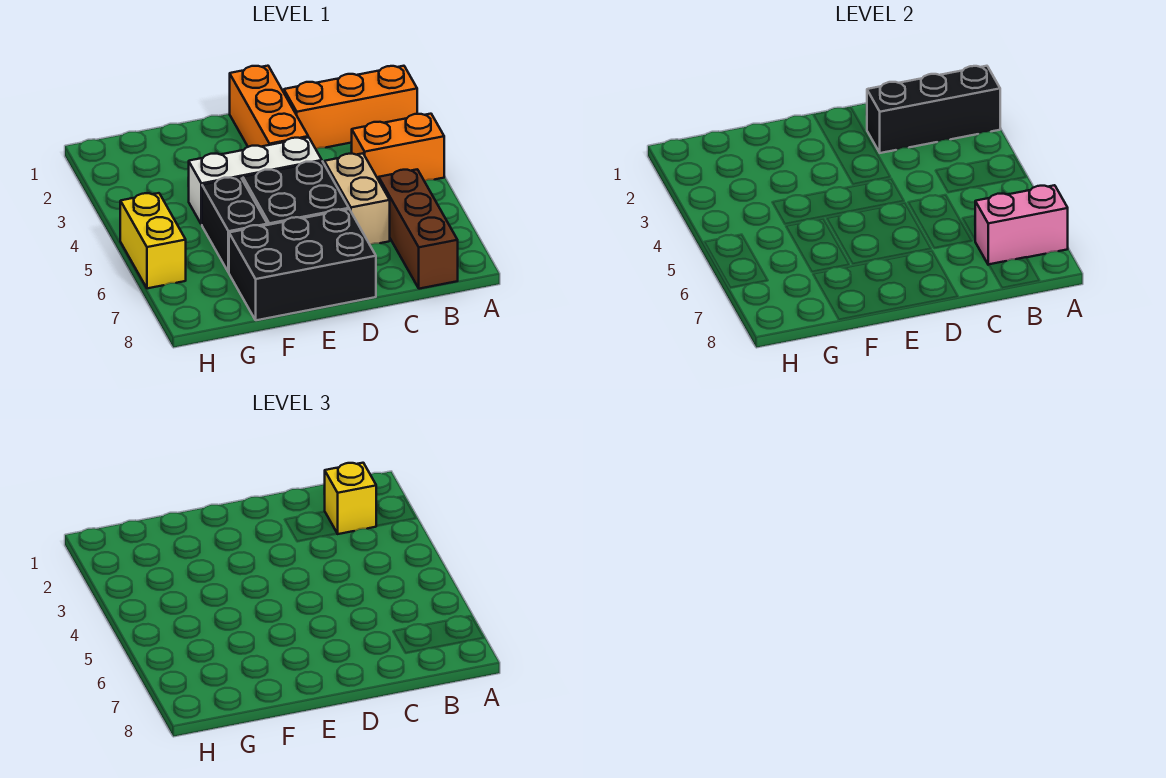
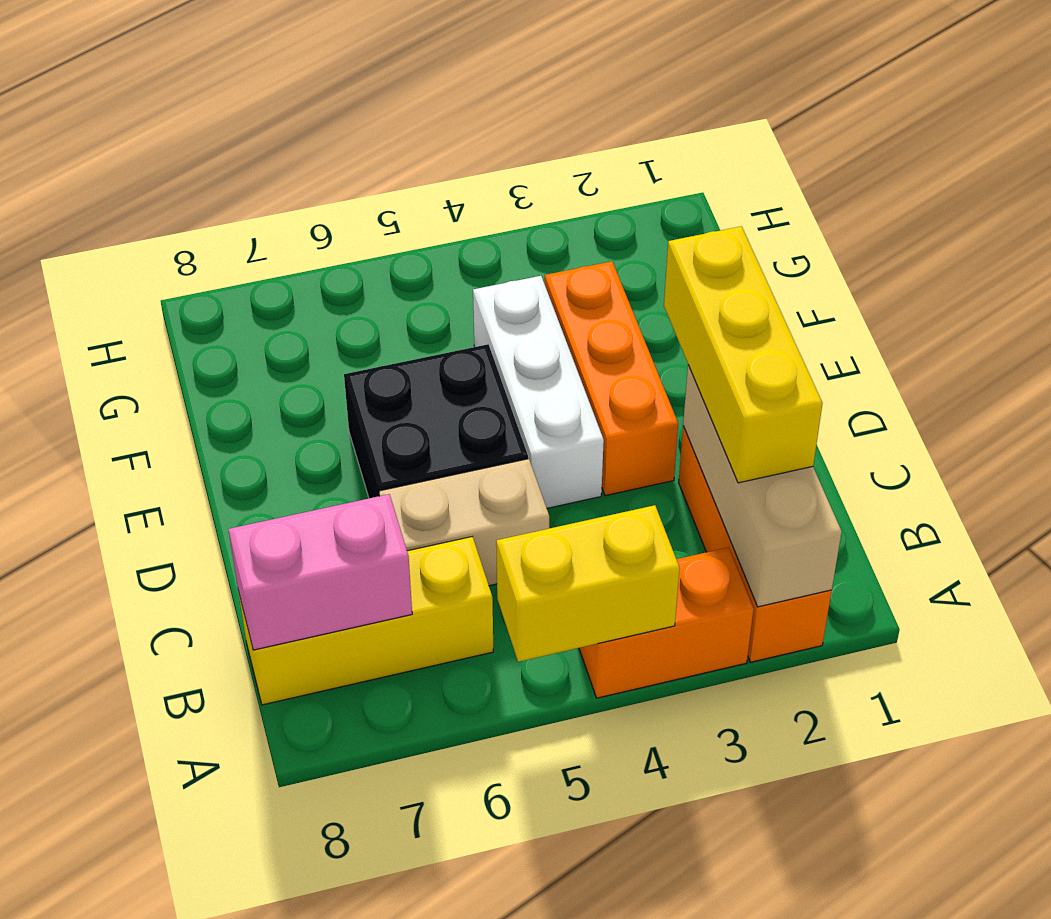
black brick A2:C2 level 2 -> tan brick A2:C2 level 2
orange brick A4:B4 level 1 -> orange brick A3:A4 level 1
pink brick A7:B7 level 2 -> pink brick B7:B8 level 2
yellow brick B2 level 3 -> yellow brick B2:D2 level 3
brown brick B6:B8 level 1 -> yellow brick B6:B8 level 1
orange brick D1:D3 level 1 -> orange brick D3:F3 level 1
black brick D7:F8 level 1 -> none
black brick F5:F6 level 1 -> none
yellow brick H5:H6 level 1 -> yellow brick A4:A5 level 2

